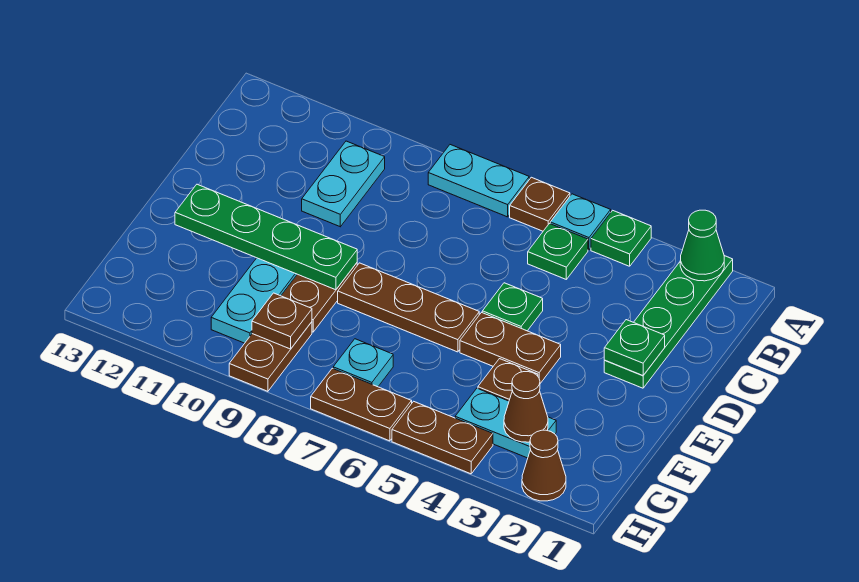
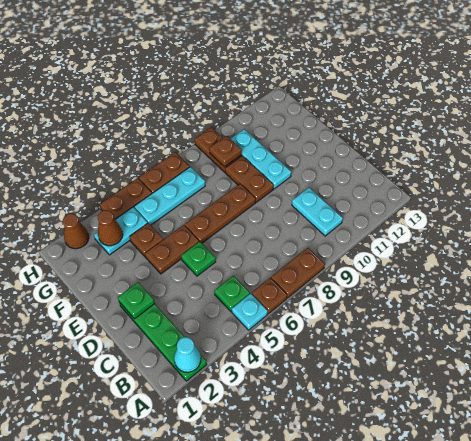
green cone A2 level 2 -> cyan cone A2 level 2
green plate A4 level 1 -> none
cyan plate A7:A8 level 1 -> brown plate A7:A8 level 1
green plate E9:E12 level 2 -> none
cyan plate G7 level 1 -> cyan plate G5:G7 level 1

